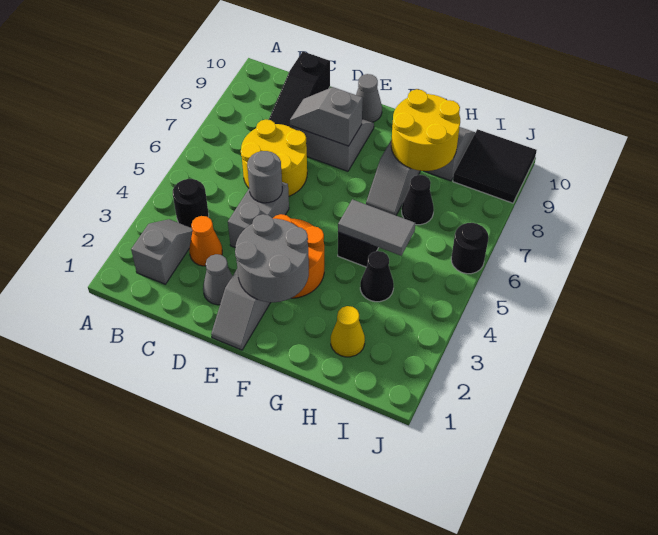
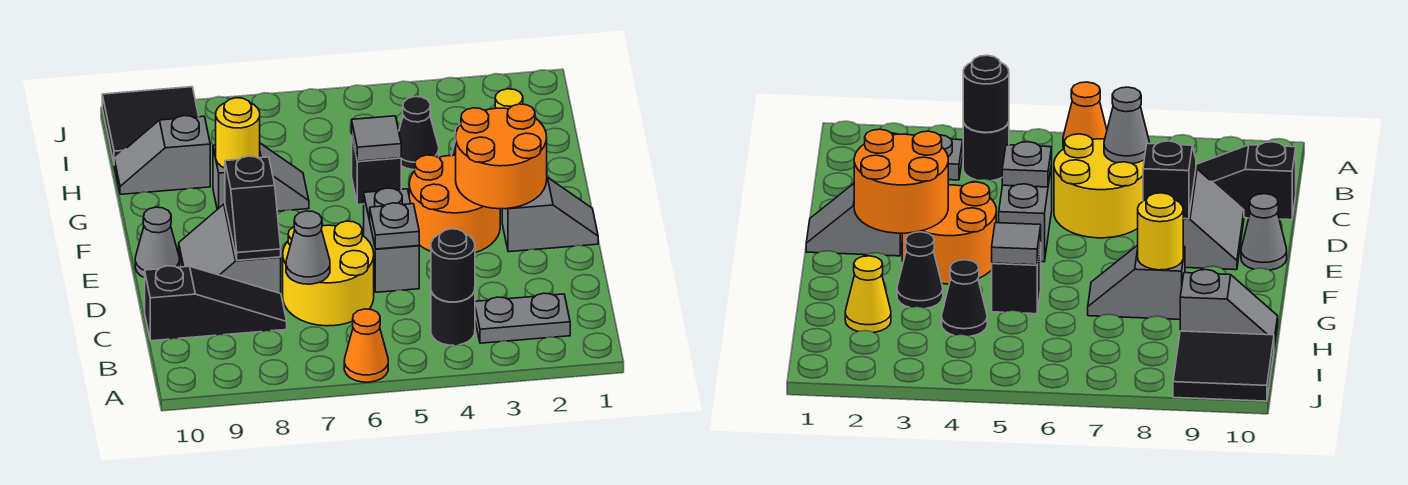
grey slope B2:B3 level 1 top 2 -> grey plate B2:B3 level 1
orange cone C3 level 1 -> orange cone A6 level 1
grey cone D2 level 1 -> grey cone C7 level 2
grey brick D4:D5 level 1 -> grey brick D5:E5 level 1
grey round brick D5 level 2 -> grey plate D5 level 2
grey slope D8:E8 level 2 top E -> black slope D8:E8 level 2 top E
grey round brick E2:F3 level 2 -> orange round brick E2:F3 level 2
grey tile G5:H5 level 2 -> grey tile G5 level 2
yellow round brick G8:H9 level 2 -> yellow round brick G8 level 2
black cone H7 level 1 -> black cone G3 level 1
black round brick J6 level 1 -> black round brick B4 level 2

